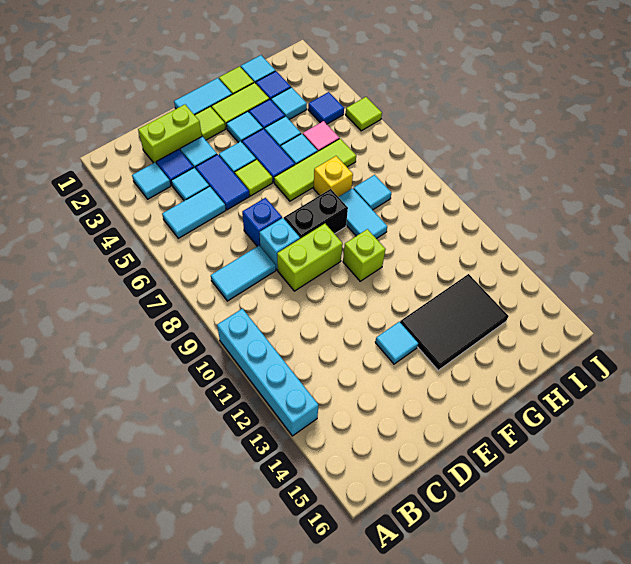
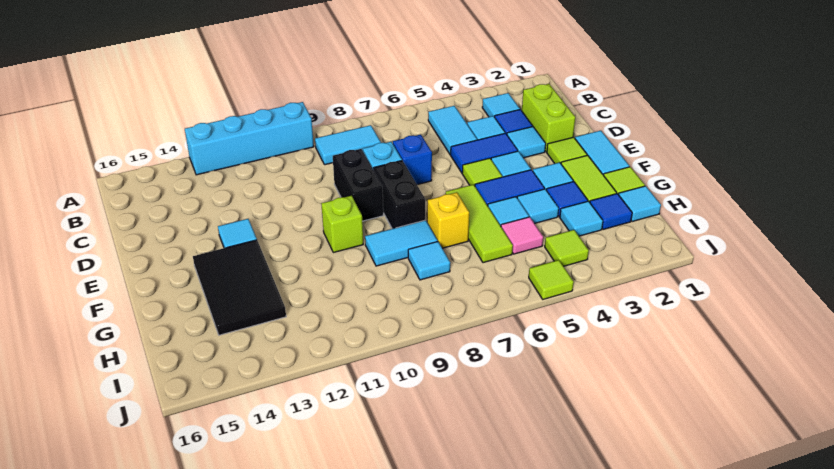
cyan tile B8:C8 level 1 -> cyan tile B8:B9 level 1
lime brick D9:E9 level 1 -> black brick D9:E9 level 1
blue tile I4 level 1 -> lime tile I4 level 1

